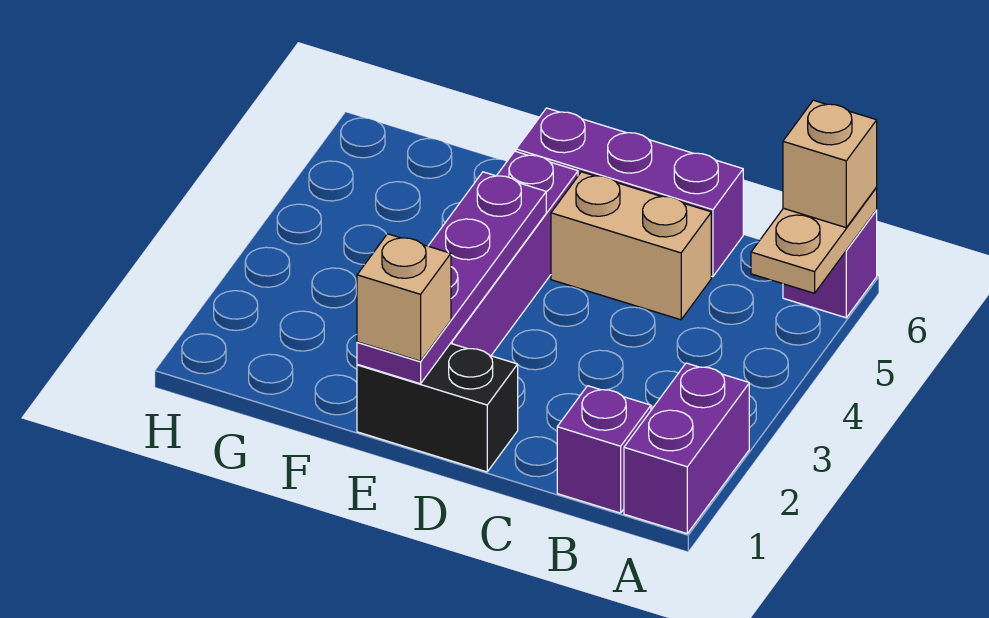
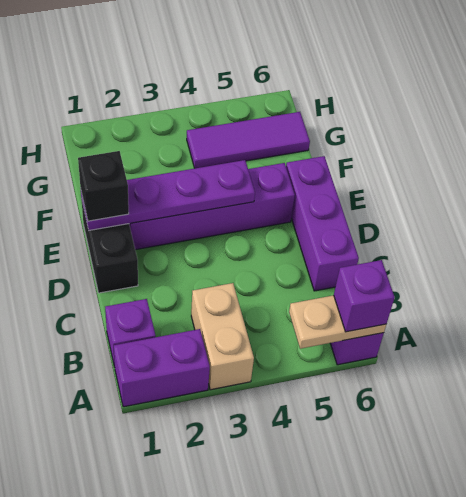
tan brick A6 level 3 -> purple brick A6 level 3
tan brick C5:D5 level 1 -> tan brick A3:B3 level 1
tan brick E1 level 3 -> black brick E1 level 3
none -> purple tile G4:G6 level 1

